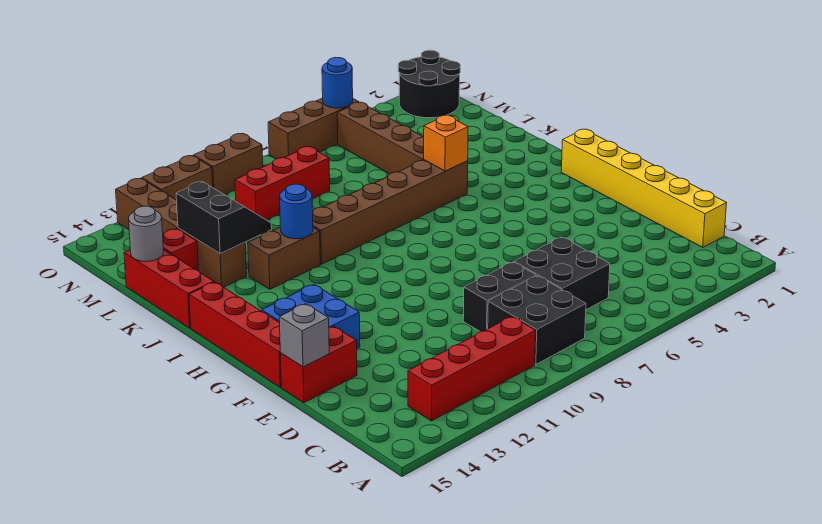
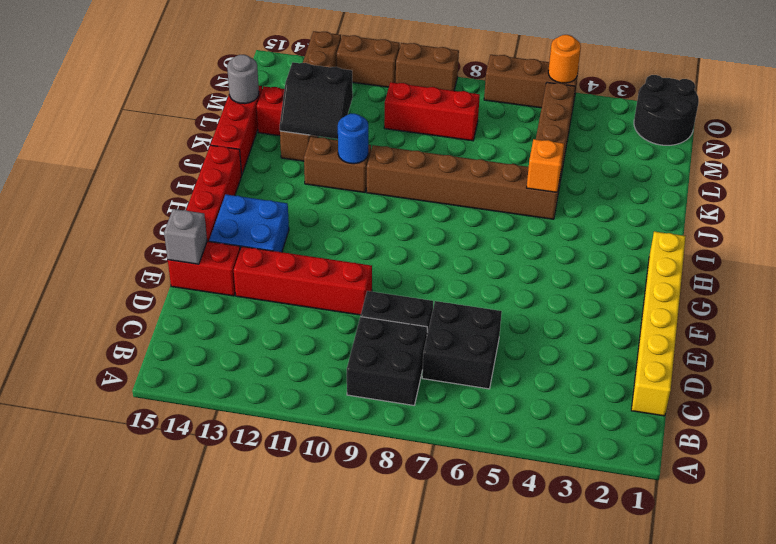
red brick B10:B13 level 1 -> red brick E10:E13 level 1
black slope K12:L13 level 2 top 13 -> black slope K12:L13 level 2 top L
blue round brick O5 level 2 -> orange round brick O5 level 2

